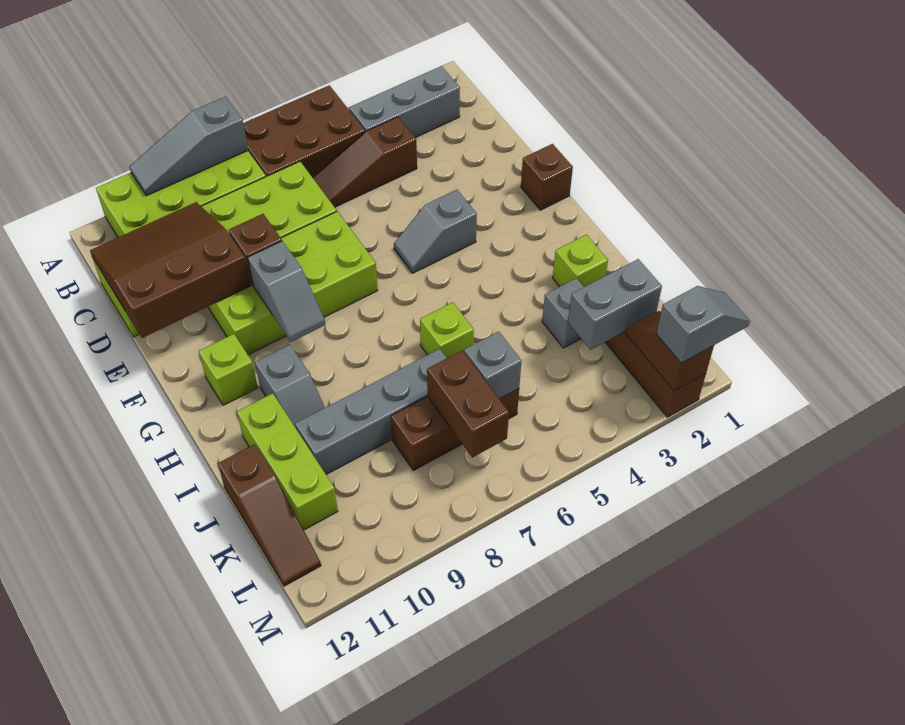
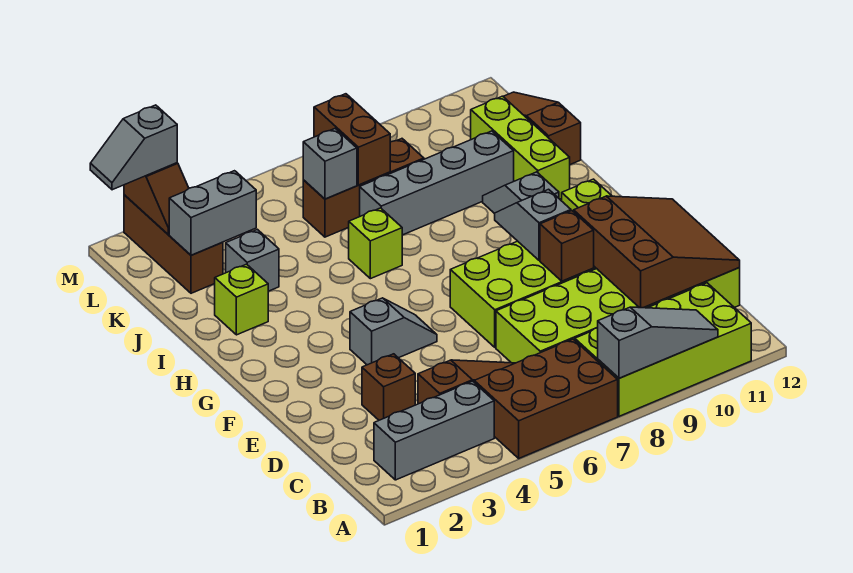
brown slope C10:E12 level 2 top E -> brown slope C10:E12 level 2 top 10
brown brick F1 level 1 -> brown brick D3 level 1

